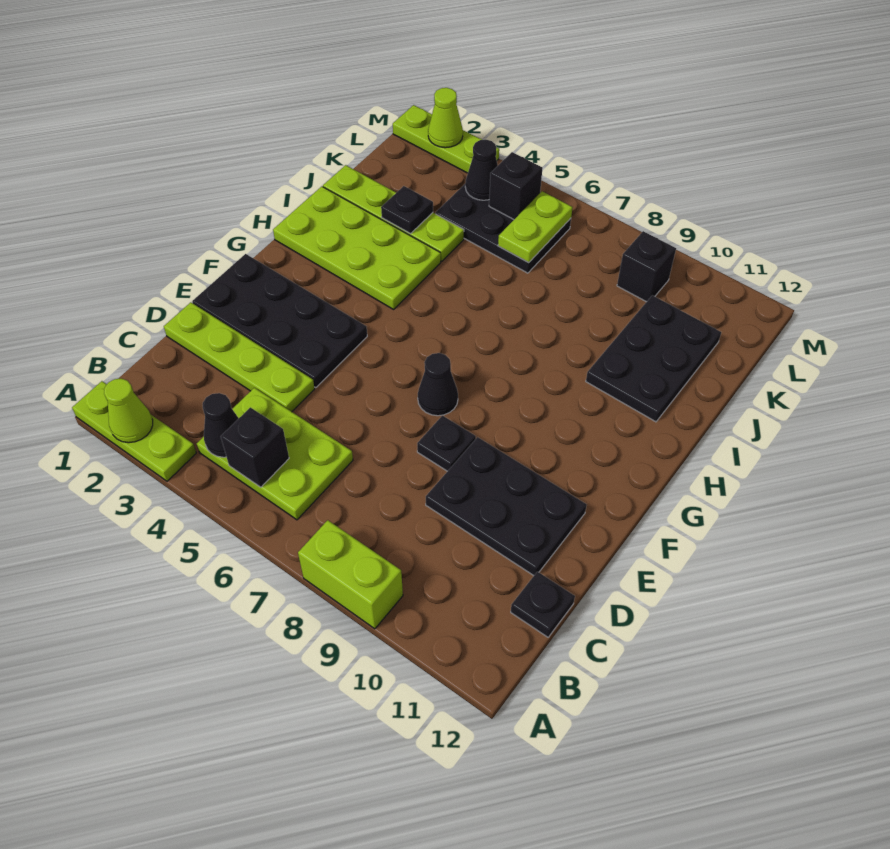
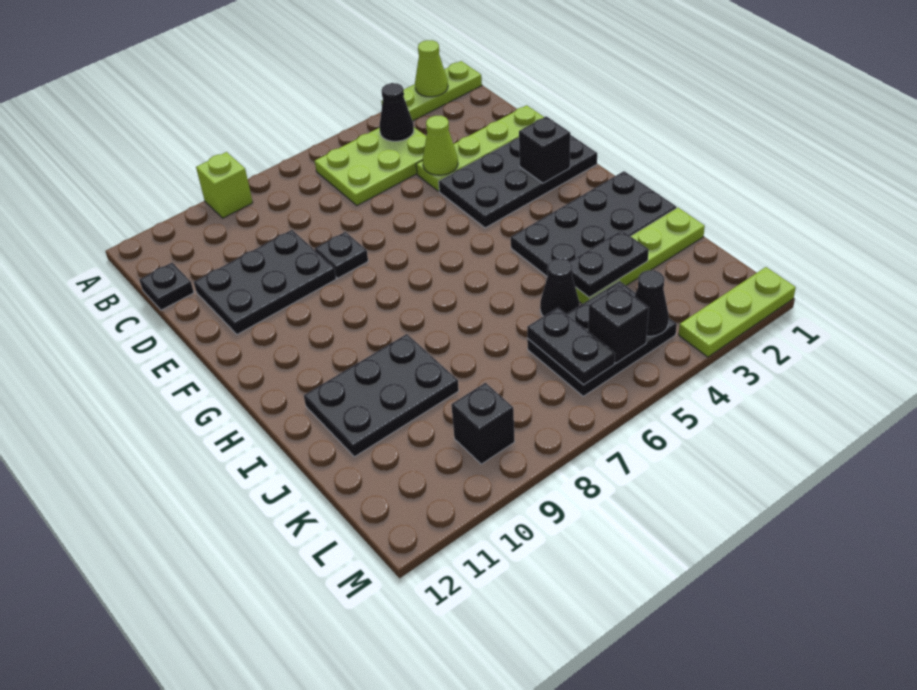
lime brick A8:A9 level 1 -> lime brick A9 level 1
black brick B5 level 2 -> black brick F2 level 2
black cone F7 level 1 -> black cone J5 level 1
lime plate H1:I4 level 1 -> black plate H1:I4 level 1
black plate I10:K11 level 1 -> black plate I9:J11 level 1
black plate J3 level 2 -> black plate J3:J4 level 2
lime plate K6:L6 level 2 -> black plate K6:L6 level 2
lime cone M2 level 2 -> lime cone D4 level 2

